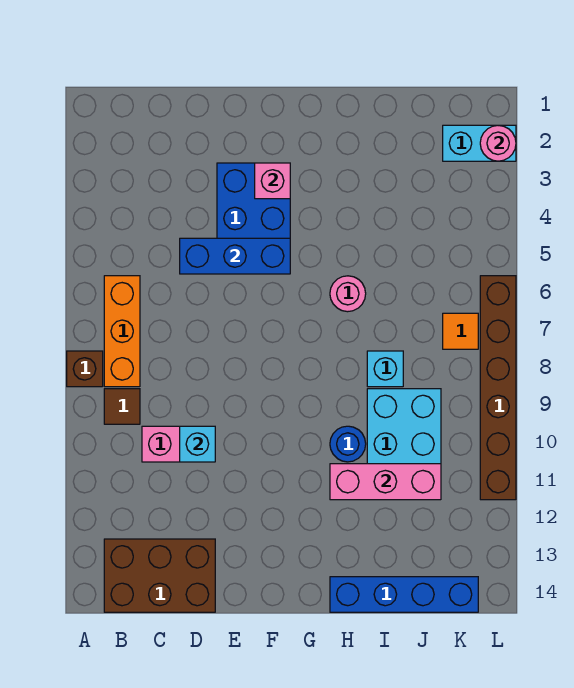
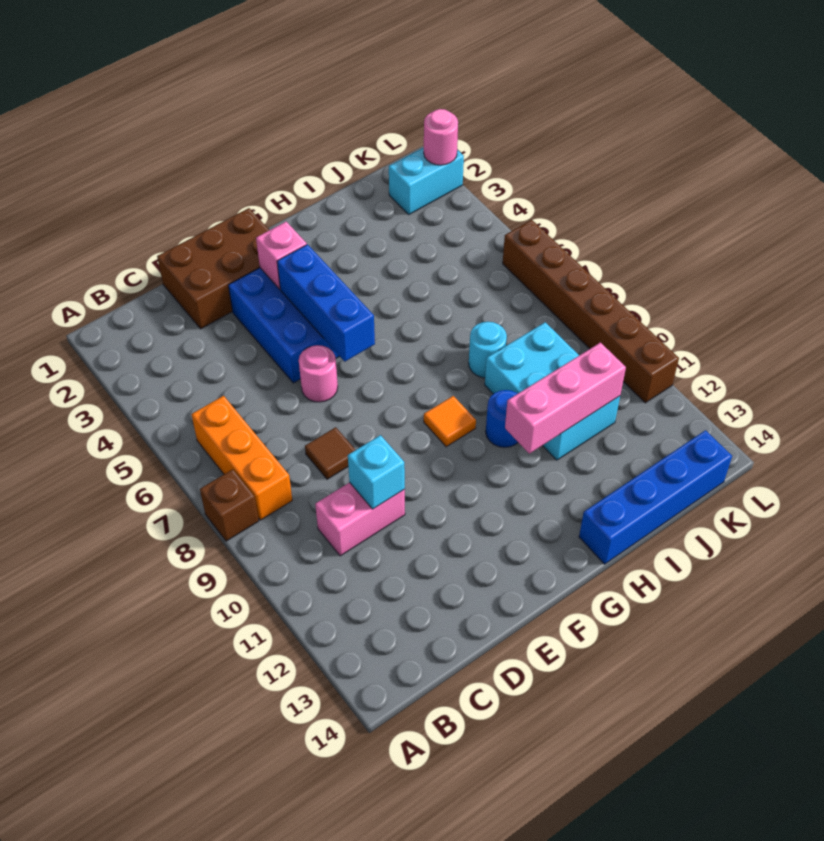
brown tile B9 level 1 -> brown tile D8 level 1
brown brick B13:D14 level 1 -> brown brick D1:F2 level 1
blue brick D5:F5 level 2 -> blue brick F4:F6 level 2
pink round brick H6 level 1 -> pink round brick E6 level 1
cyan brick I8 level 1 -> cyan round brick I8 level 1
orange tile K7 level 1 -> orange tile G9 level 1

